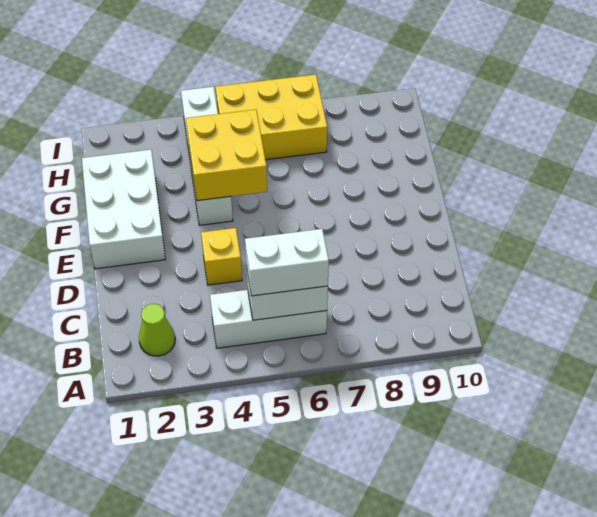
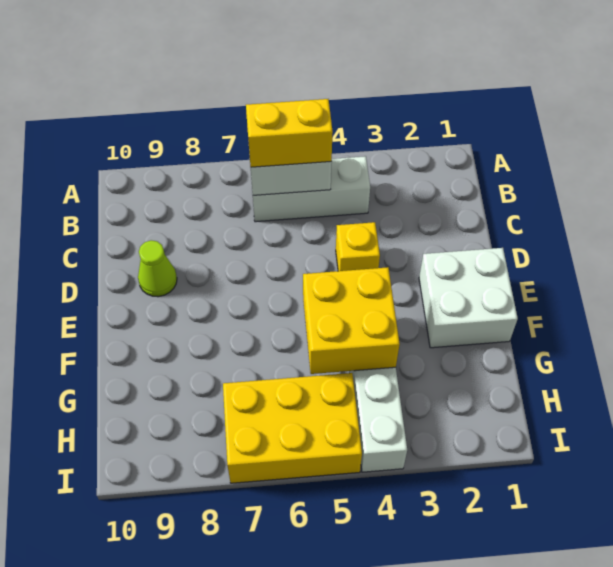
lime cone B2 level 1 -> lime cone D9 level 1
white brick B5:B6 level 3 -> yellow brick B5:B6 level 3
white brick E1:G2 level 1 -> white brick E1:F2 level 1

